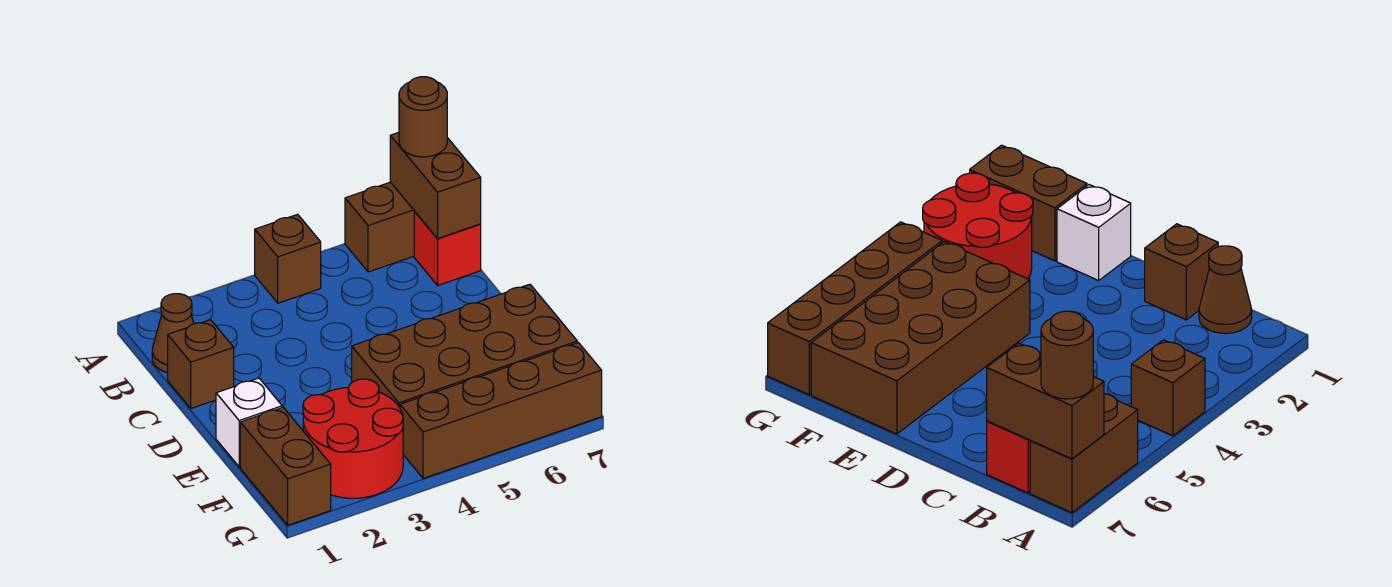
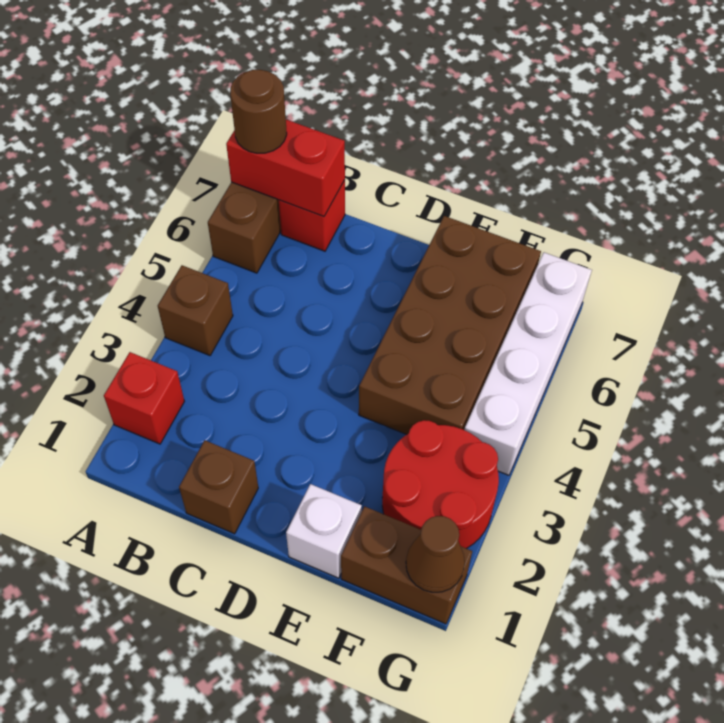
none -> red brick A2 level 1
brown brick A7:B7 level 2 -> red brick A7:B7 level 2
brown cone B1 level 1 -> brown cone G1 level 2
brown brick G4:G7 level 1 -> white brick G4:G7 level 1

